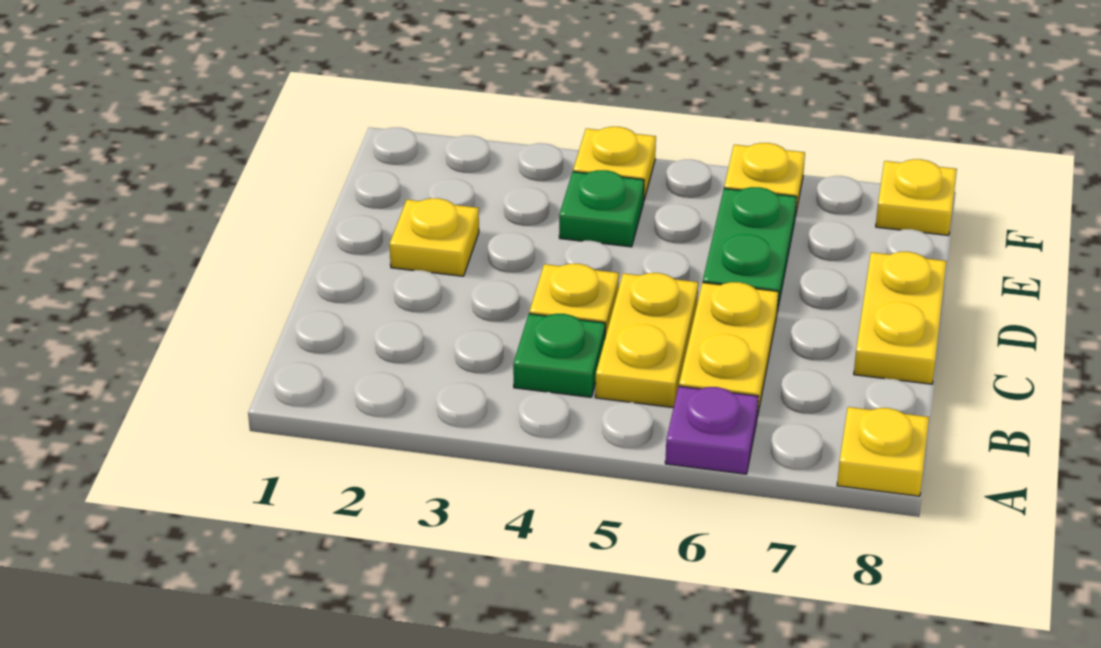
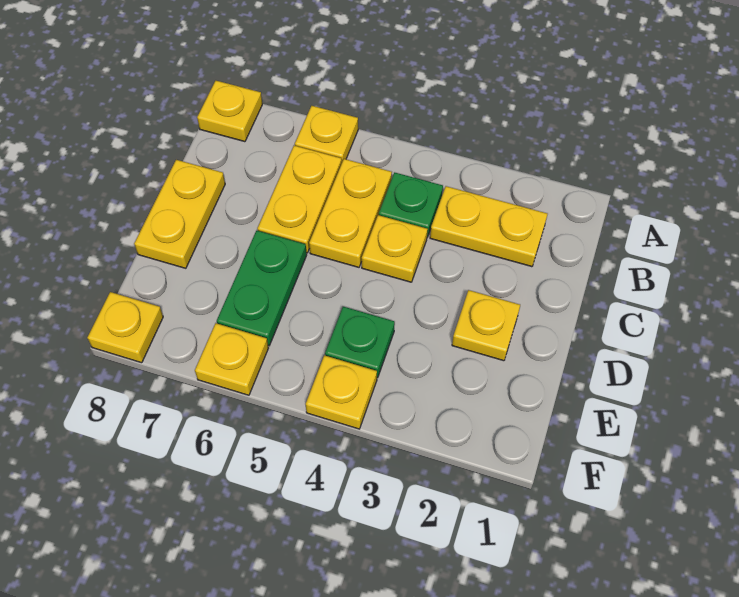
purple plate A6 level 1 -> yellow plate A6 level 1
none -> yellow plate B2:B3 level 1

